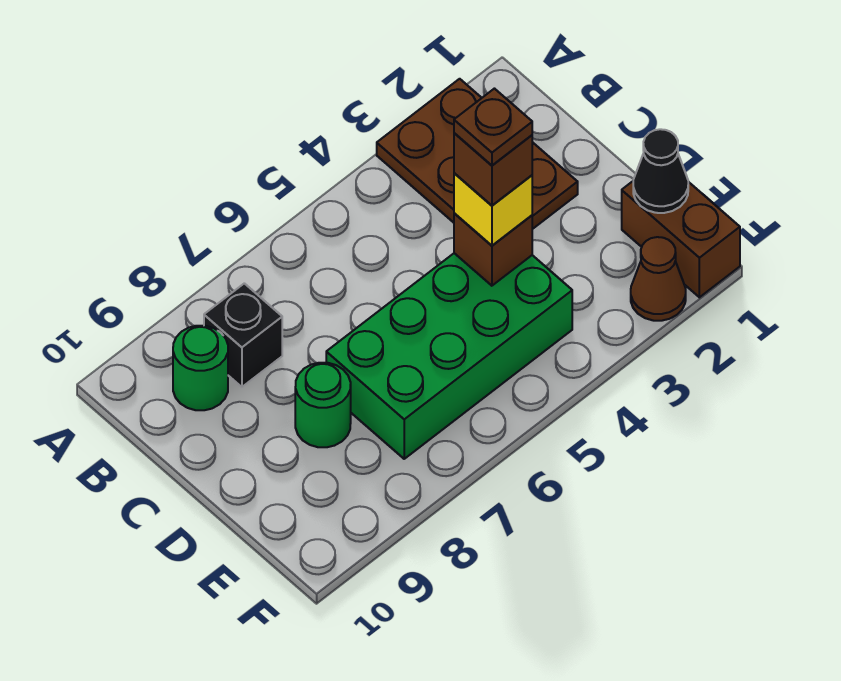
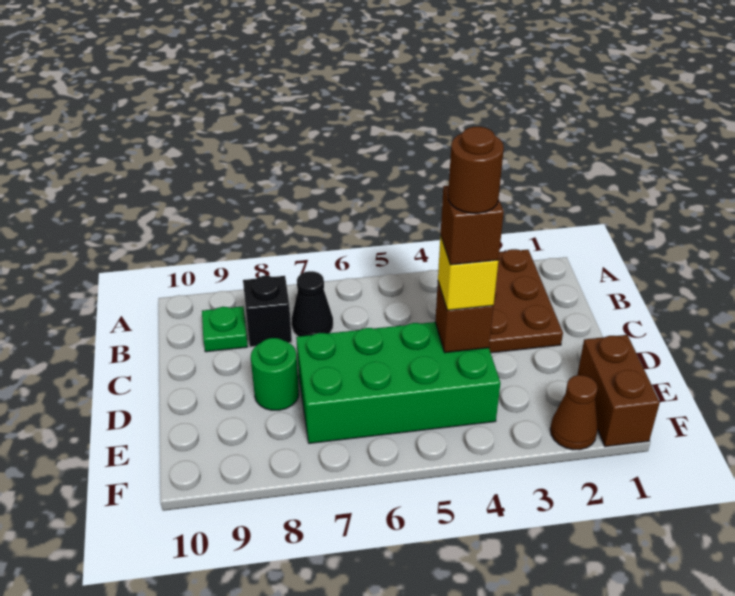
green round brick B9 level 1 -> green plate B9 level 1
brown plate D4 level 5 -> brown round brick D4 level 5
black cone E1 level 2 -> black cone B7 level 1

